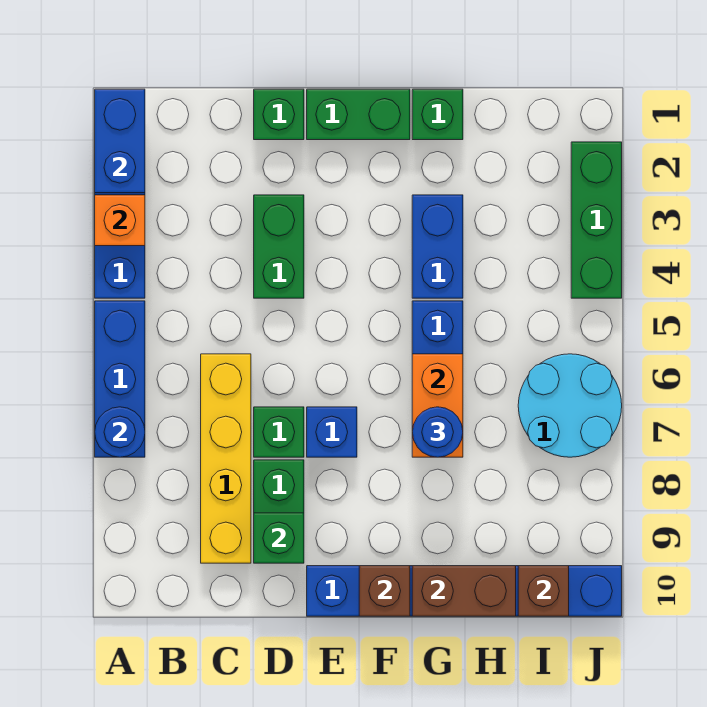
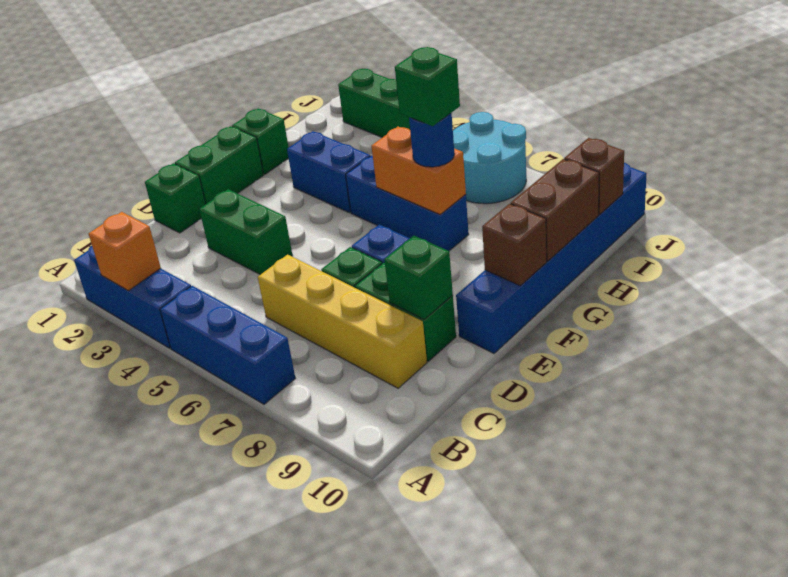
blue brick A1:A2 level 2 -> none
blue round brick A7 level 2 -> none
none -> green brick G7 level 4

